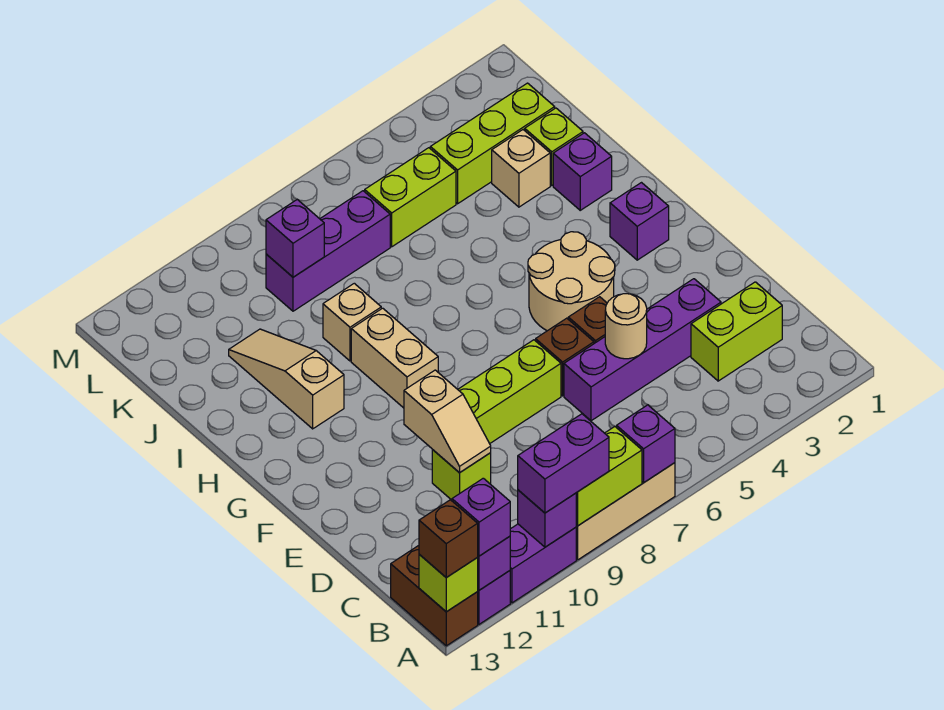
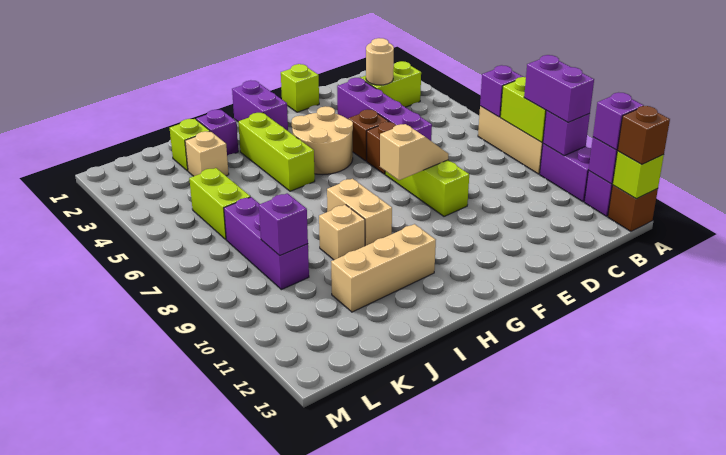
brown brick A13:B13 level 1 -> brown brick A13 level 1
lime brick C2:C3 level 1 -> lime brick B3:C3 level 1
tan round brick D5 level 2 -> tan round brick C3 level 2
lime brick D10 level 1 -> lime brick E1 level 1
tan slope D10:E10 level 2 top E -> tan slope E8:F8 level 2 top F
purple brick G2 level 1 -> purple brick G1:G2 level 1
tan brick G9:H9 level 1 -> tan brick H8:H9 level 1
tan slope H11:J11 level 1 top H -> tan brick H11:J11 level 1
lime brick K2:K4 level 1 -> lime brick H3:H5 level 1

